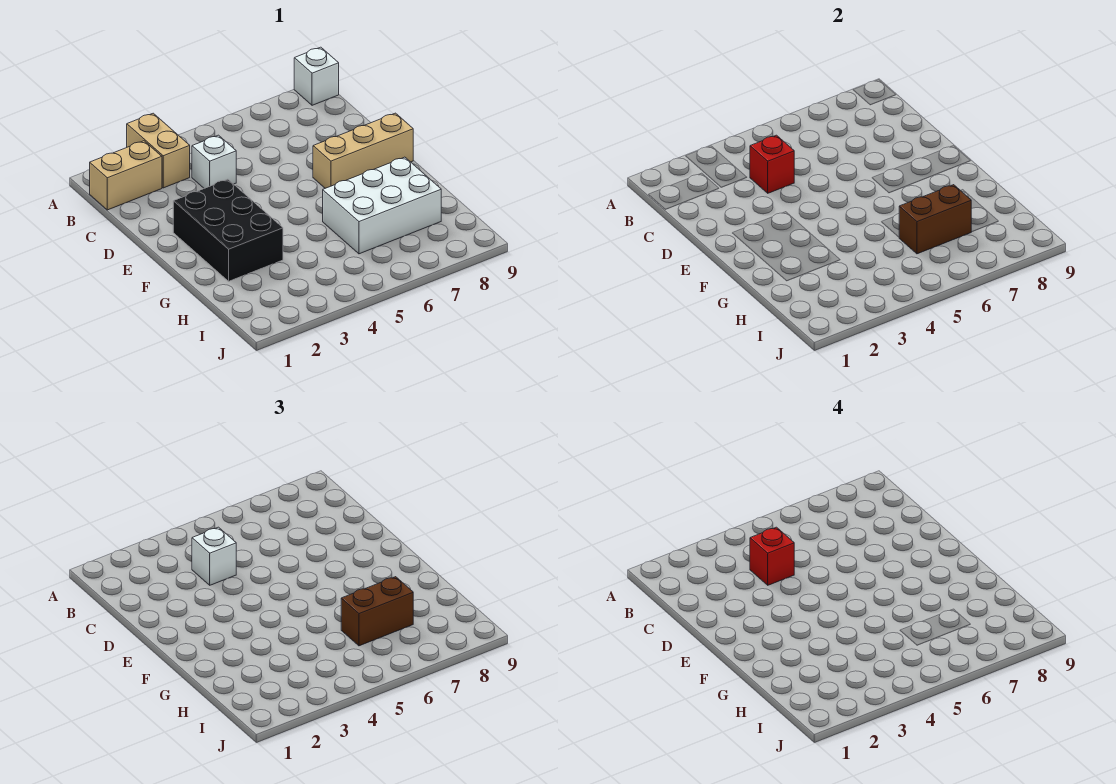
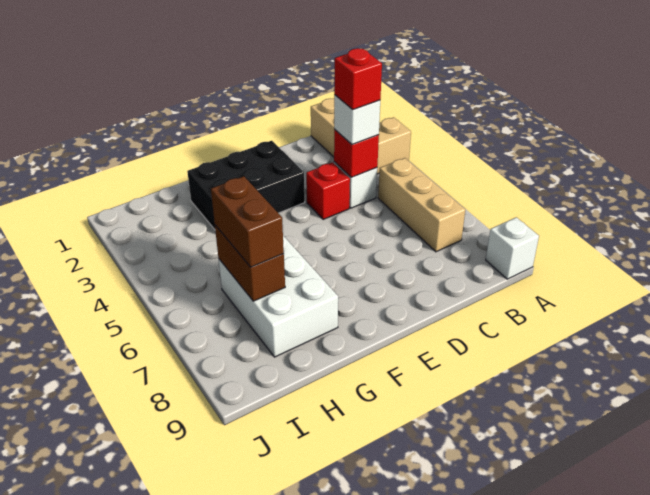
none -> red brick D4 level 1
tan brick E7:E9 level 1 -> tan brick B5:B7 level 1

